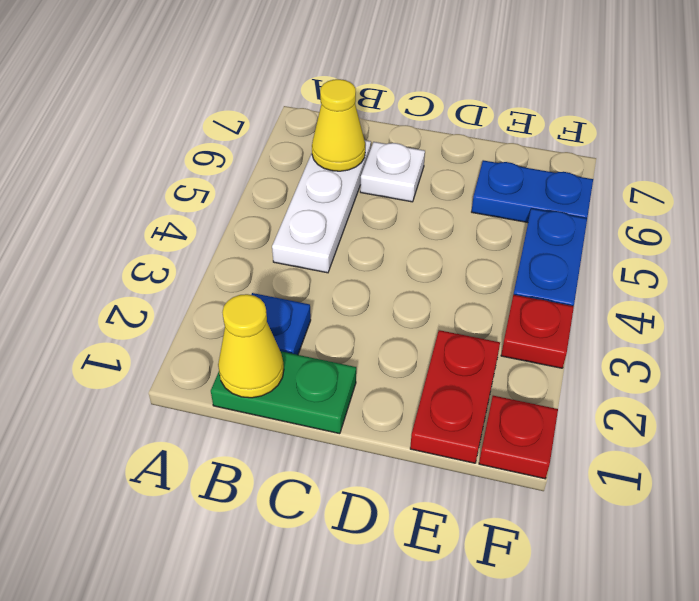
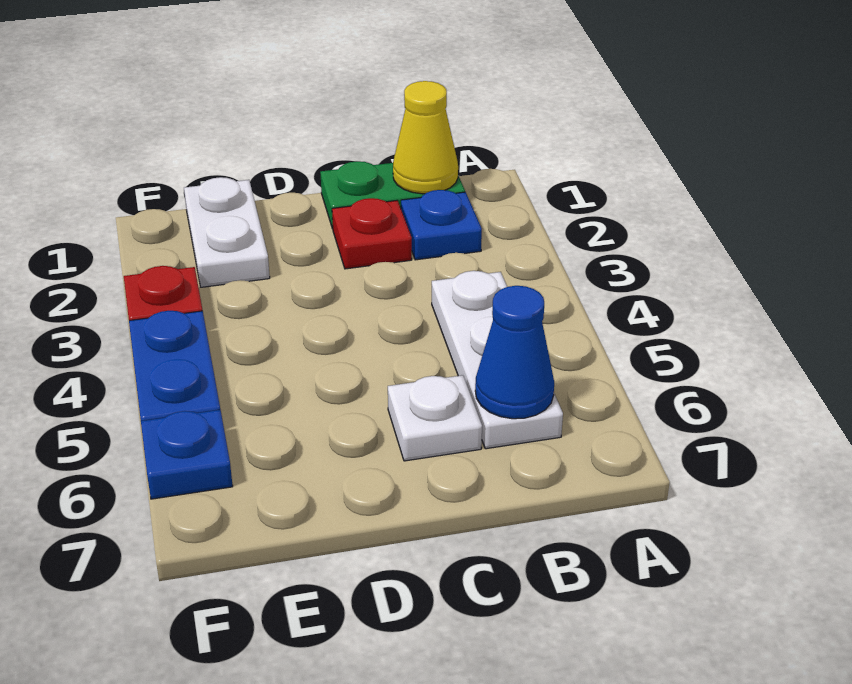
yellow cone B6 level 2 -> blue cone B6 level 2
red plate E1:E2 level 1 -> white plate E1:E2 level 1
blue plate E6:F6 level 1 -> blue plate F6 level 1
red plate F1 level 1 -> red plate C2 level 1

